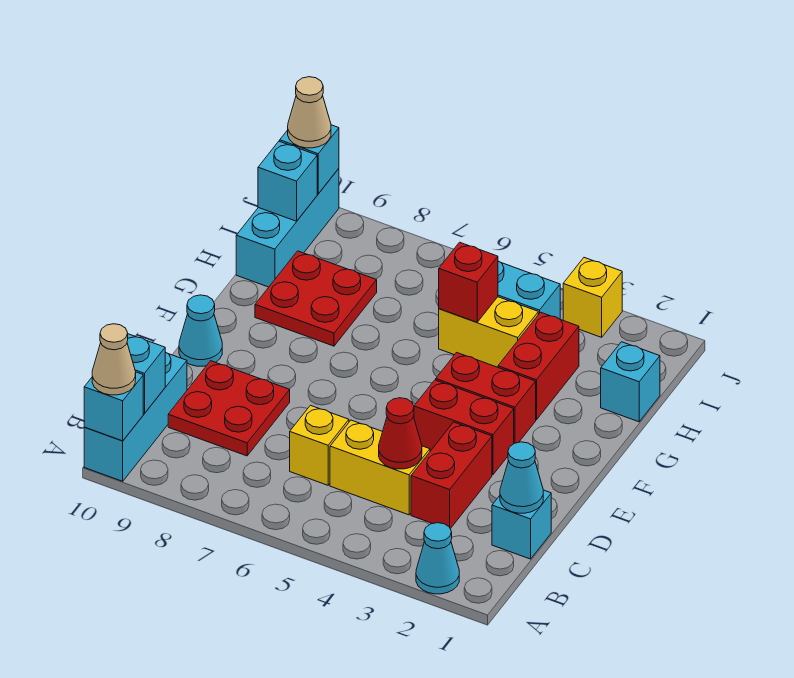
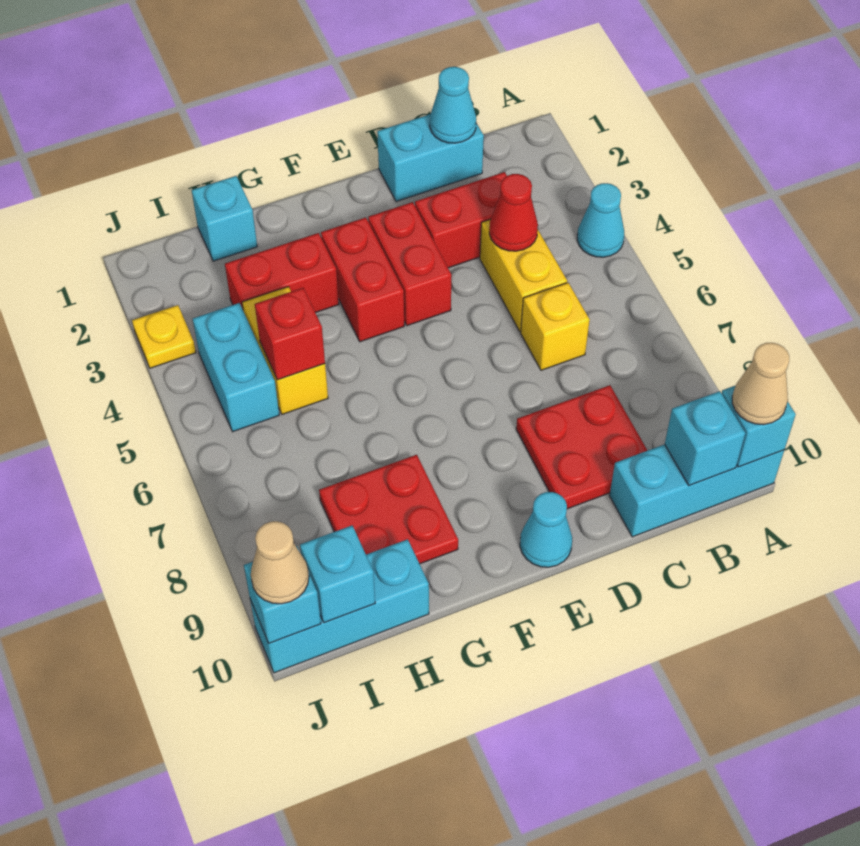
cyan cone A2 level 1 -> cyan cone A4 level 1
cyan brick C1 level 1 -> cyan brick C1:D1 level 1
yellow brick J3 level 1 -> yellow plate J3 level 1

